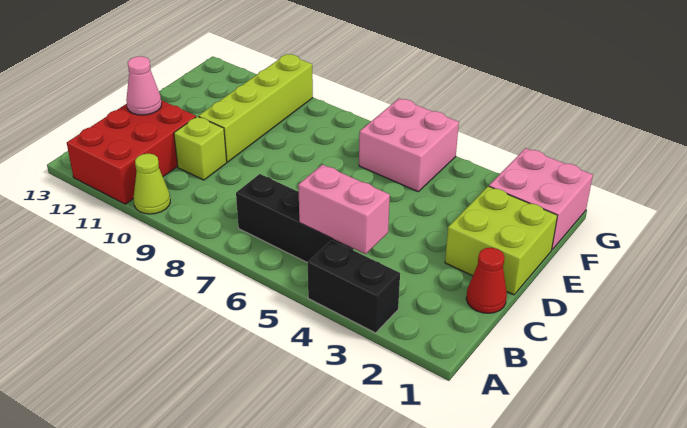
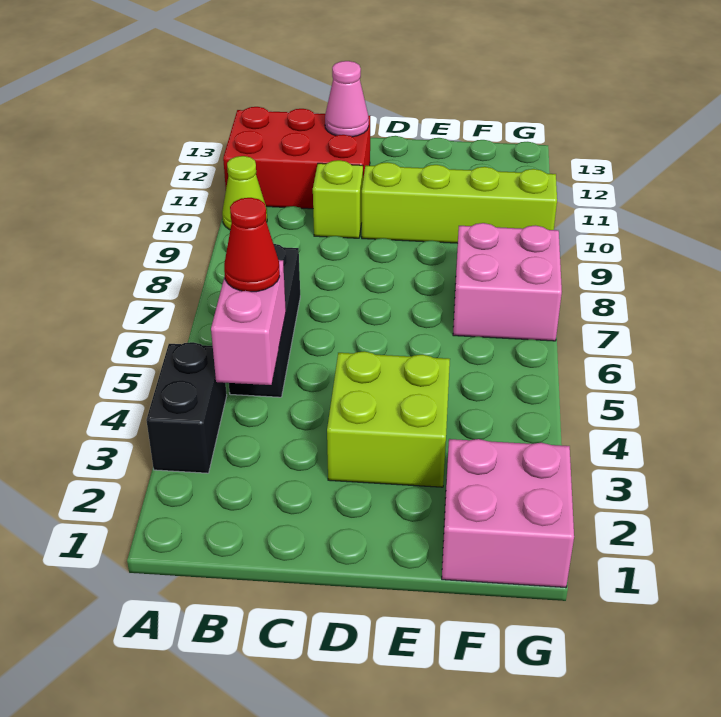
red cone C1 level 1 -> red cone B5 level 3
lime brick D1:E2 level 1 -> lime brick D3:E4 level 1
pink brick F5:G6 level 1 -> pink brick F7:G8 level 1

